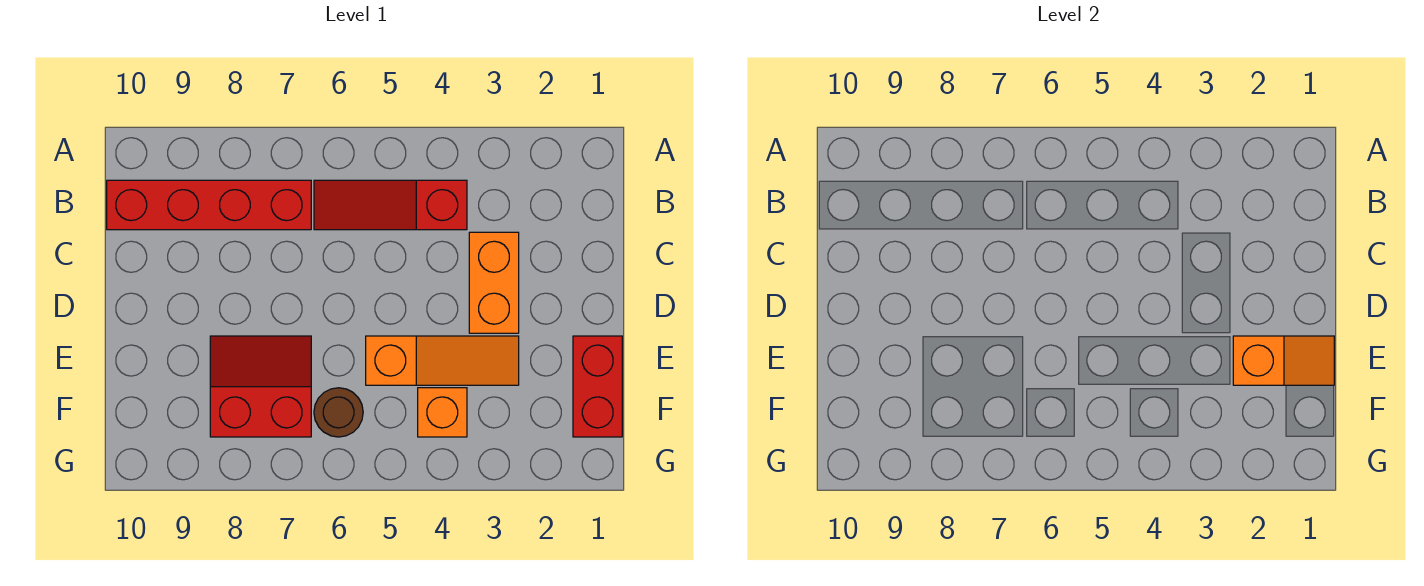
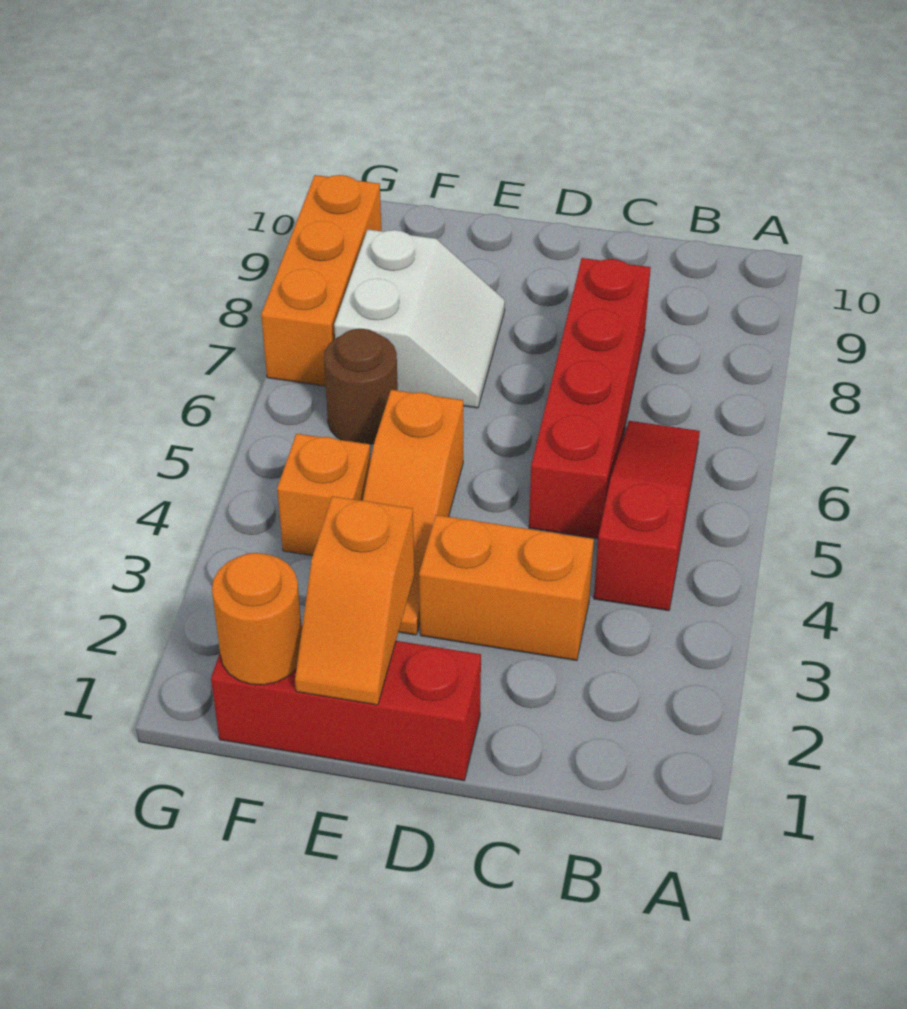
red brick B7:B10 level 1 -> red brick C5:C8 level 1
red brick E1:F1 level 1 -> red brick D1:F1 level 1
red slope E7:F8 level 1 top F -> white slope E7:F8 level 1 top F
none -> orange round brick F1 level 2
none -> orange brick G7:G9 level 1

